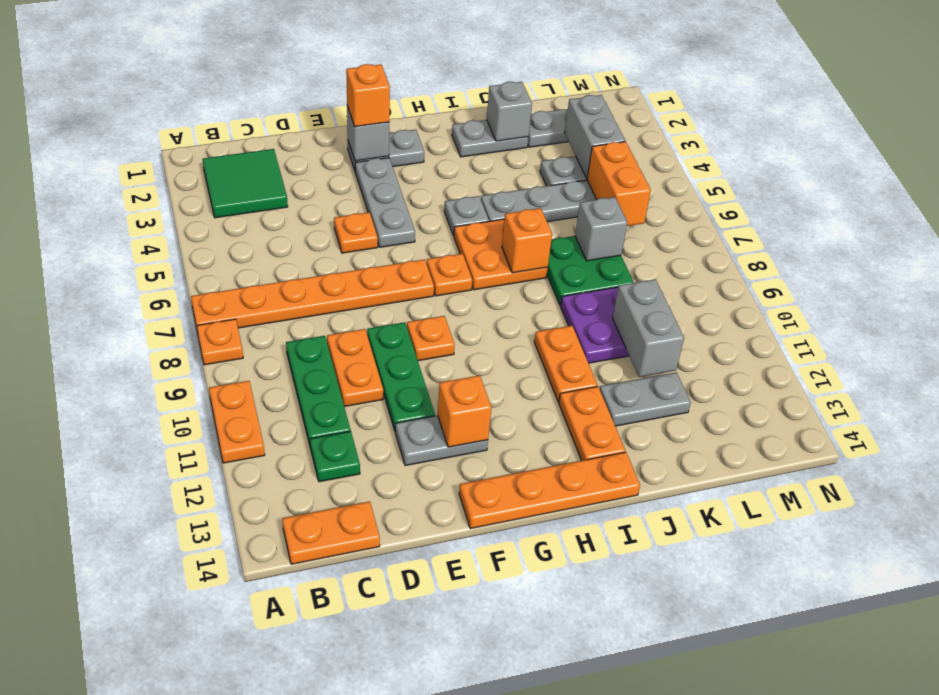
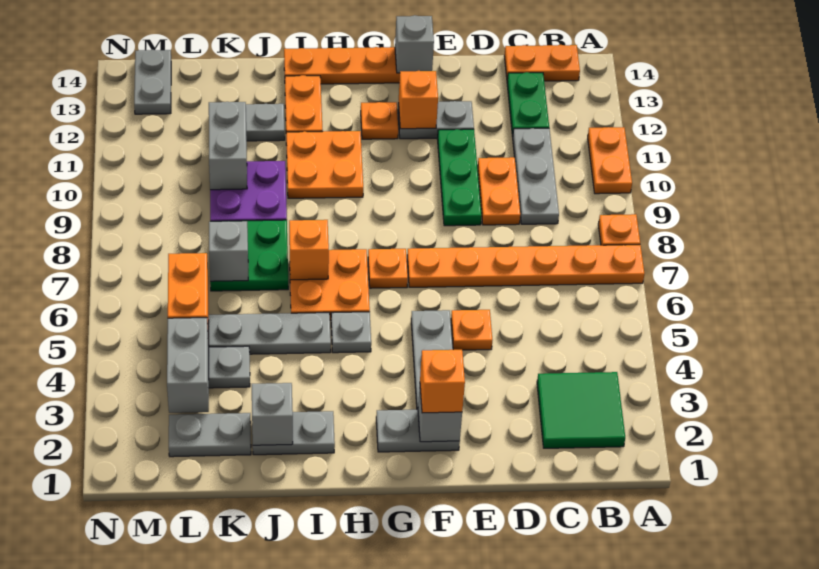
green plate C9:C11 level 1 -> grey plate C9:C11 level 1
green plate C12 level 1 -> green plate C12:C13 level 1
orange plate F9 level 1 -> orange plate G12 level 1
none -> grey brick F14 level 2
orange plate I10:I11 level 1 -> orange plate H10:I11 level 1
none -> grey plate M13:M14 level 1

